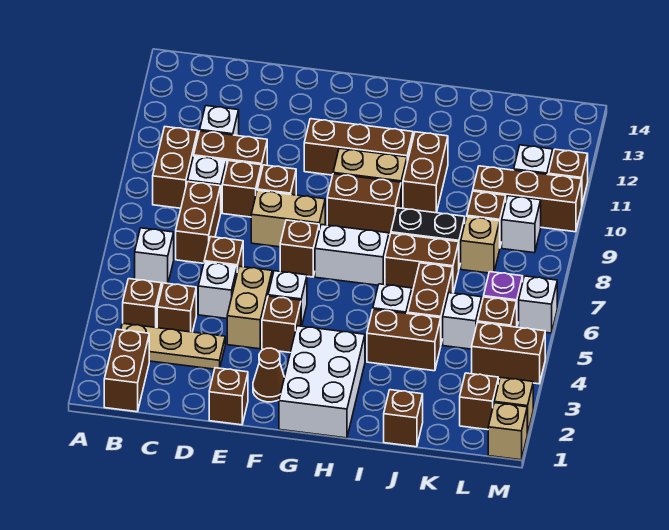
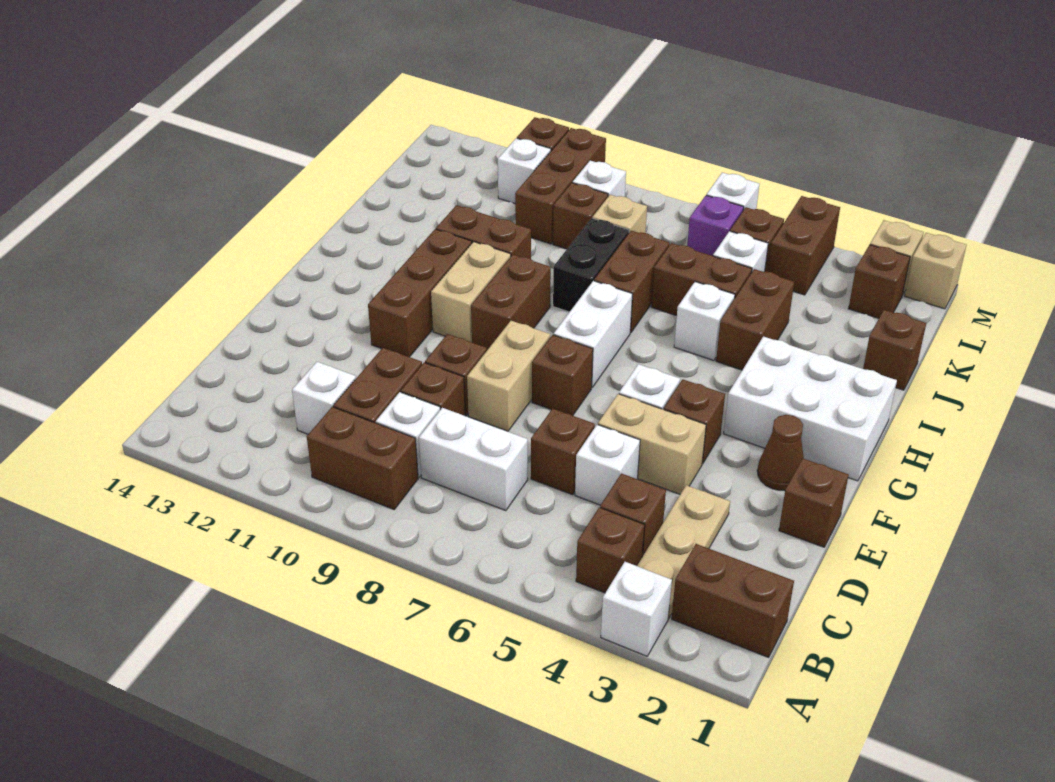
white brick B6 level 1 -> white brick A3 level 1
brown brick C7:C8 level 1 -> white brick C7:C8 level 1

